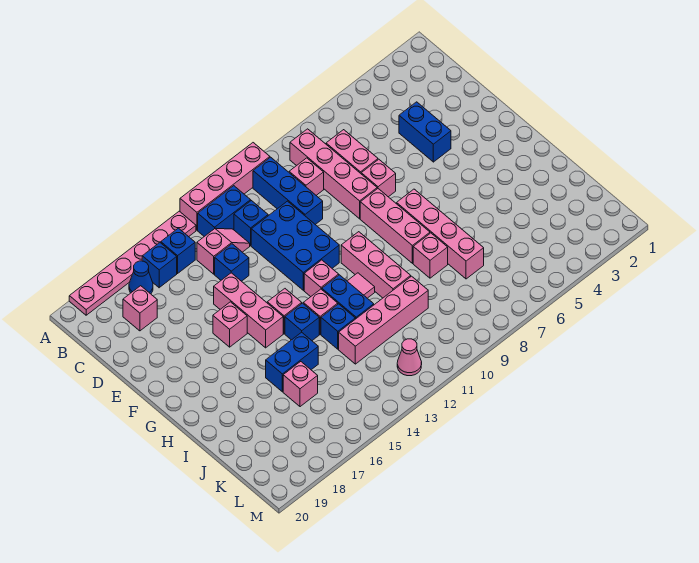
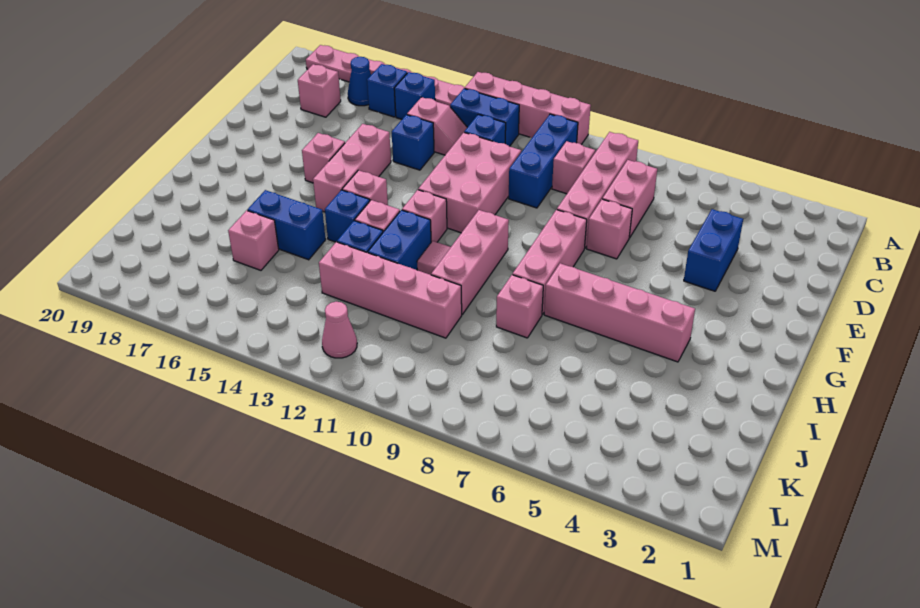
blue brick D11:F12 level 1 -> pink brick D11:F12 level 1
pink brick G7:J7 level 1 -> pink brick H4:H7 level 1

